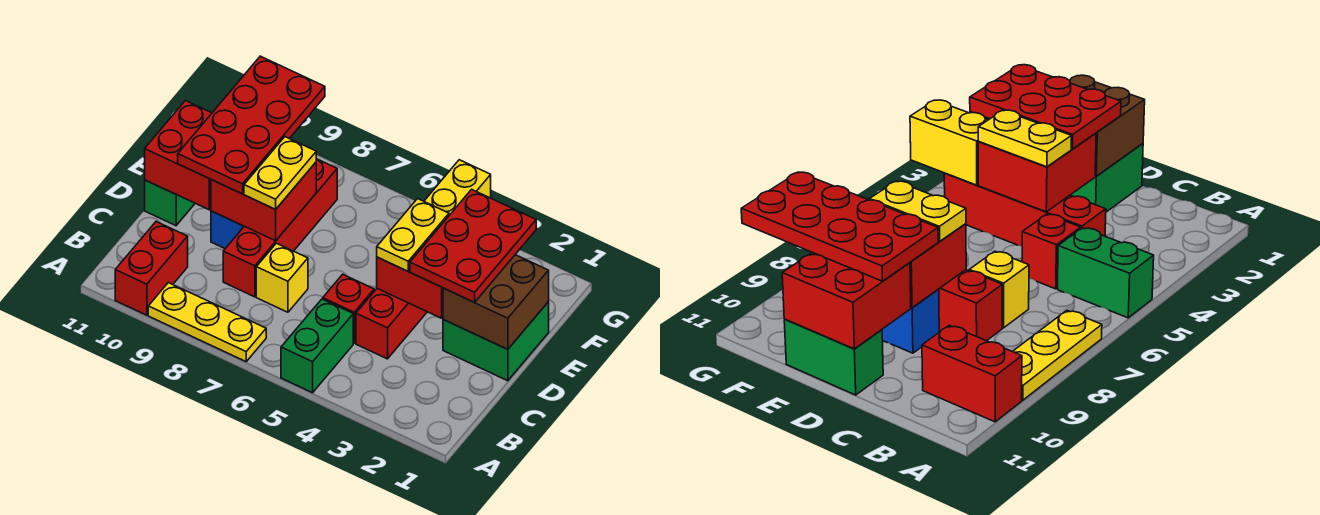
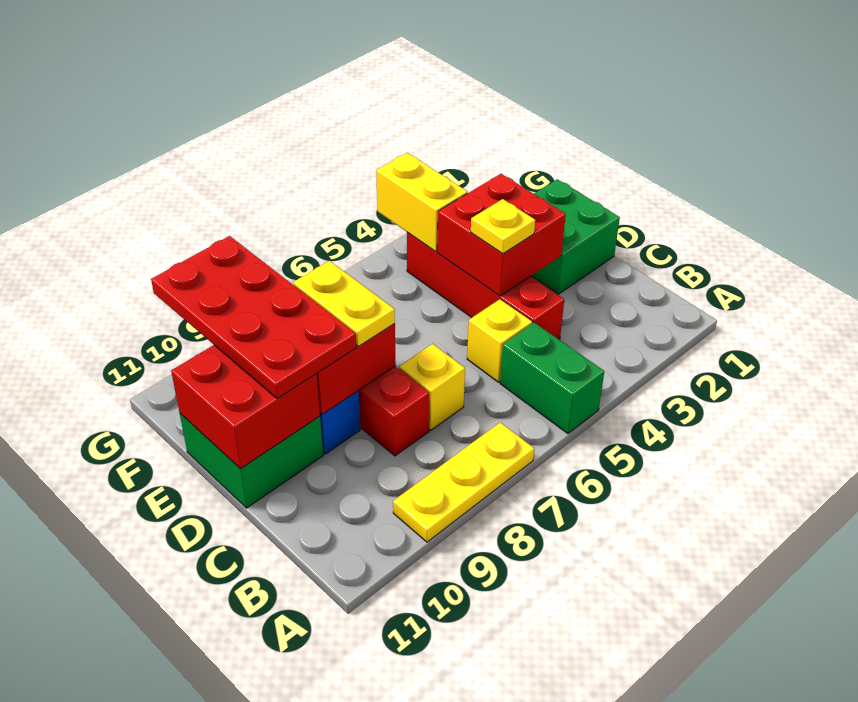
red brick A10:B10 level 1 -> none
red brick C5 level 1 -> yellow brick C5 level 1
brown brick D1:E2 level 2 -> none
red plate D2:F3 level 3 -> none
yellow plate D4:E4 level 3 -> yellow plate D4 level 3
green brick D11:E11 level 1 -> green brick D10:E11 level 1

